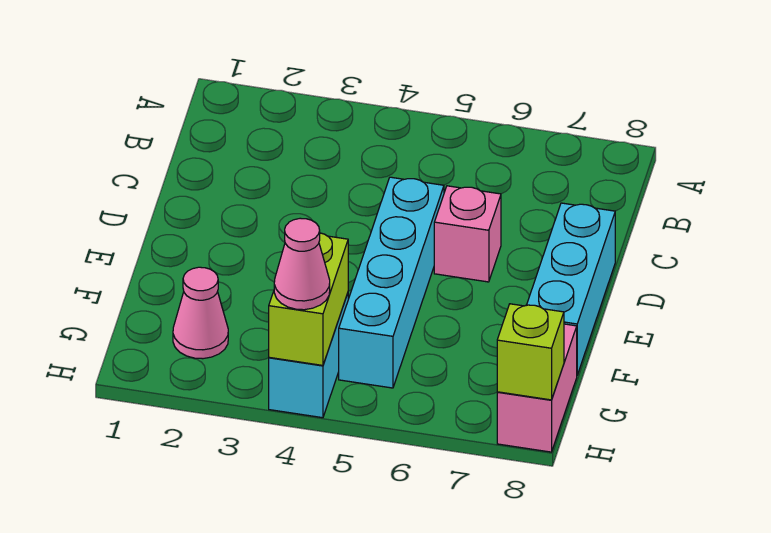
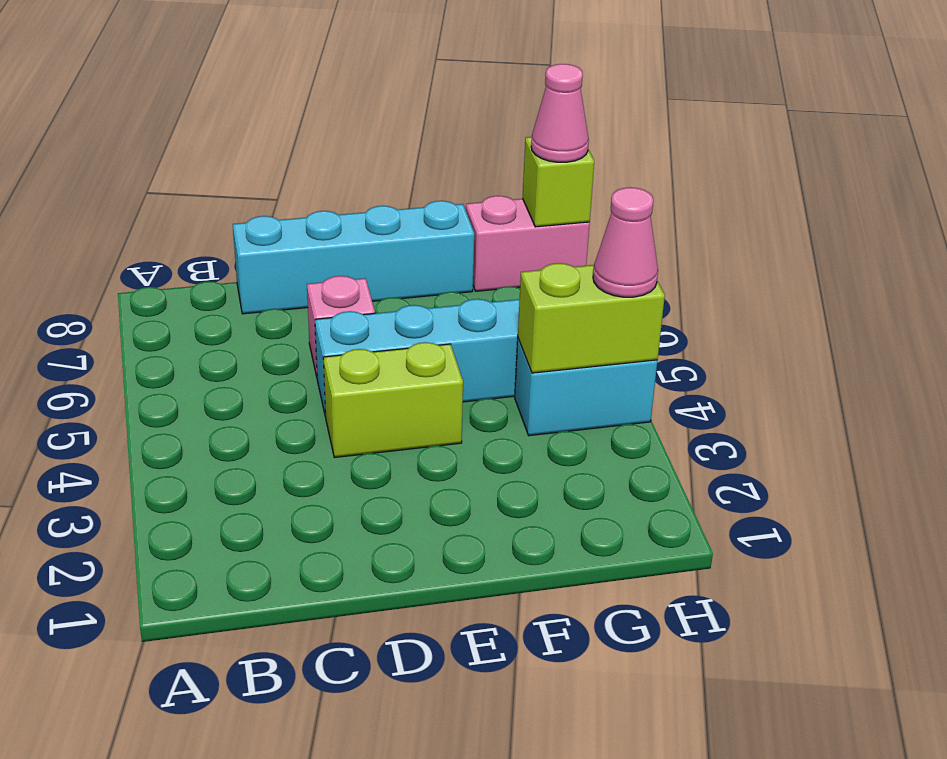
none -> lime brick D4:E4 level 1
cyan brick D8:F8 level 1 -> cyan brick C8:F8 level 1
pink cone G2 level 1 -> pink cone H8 level 3

